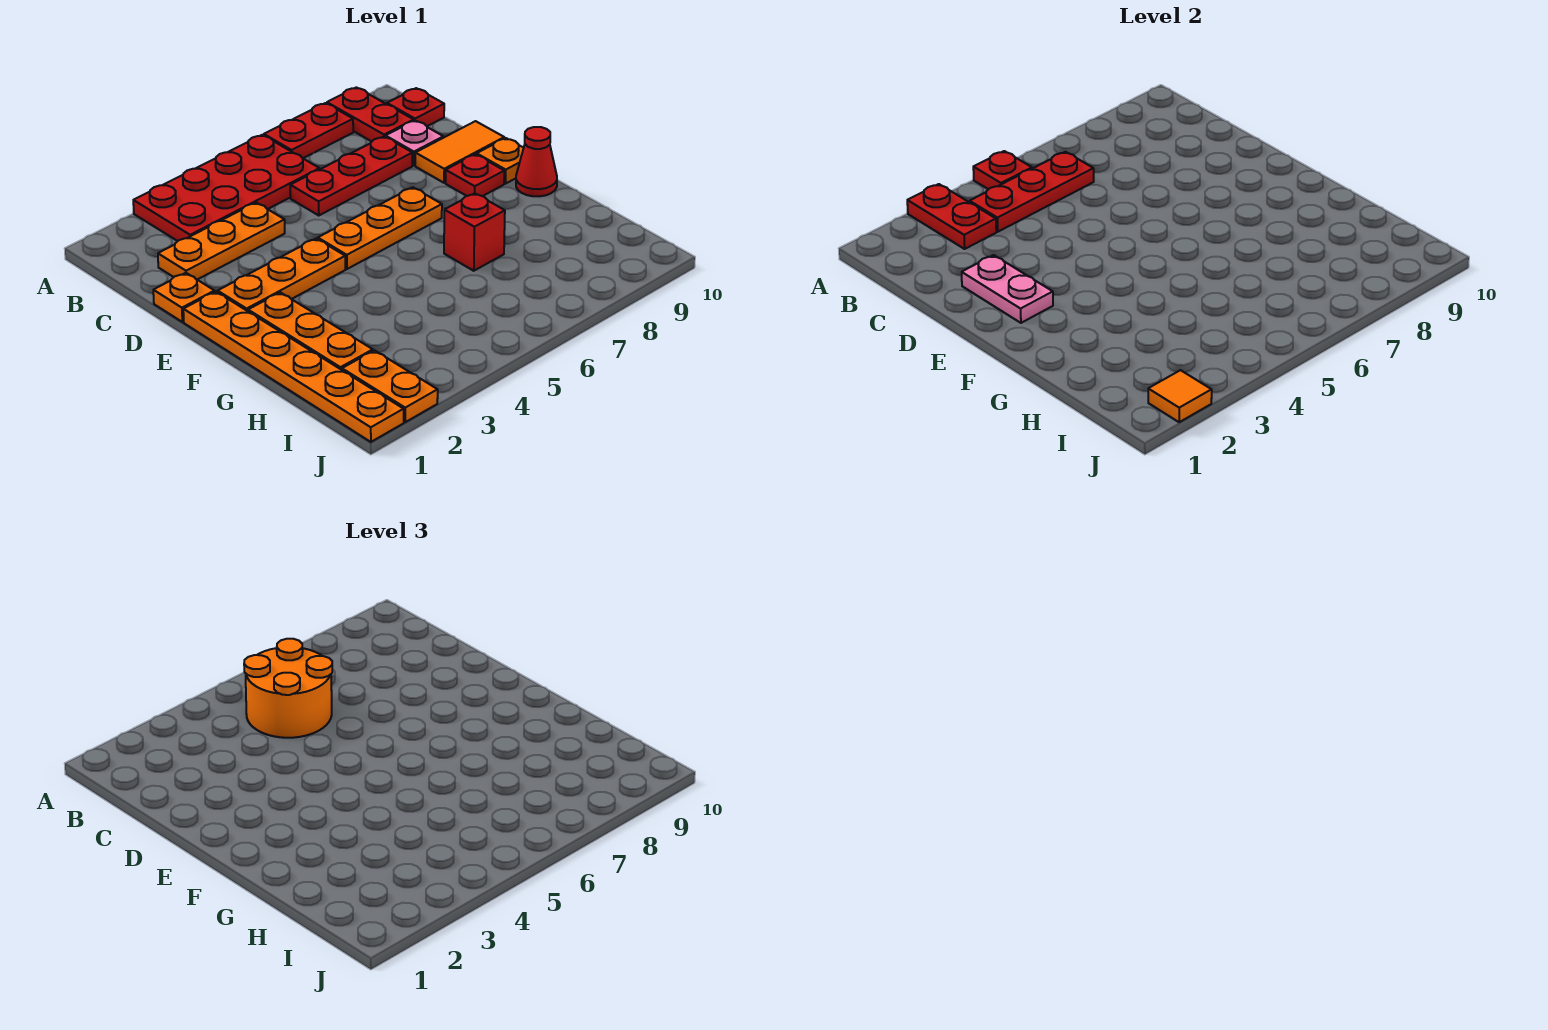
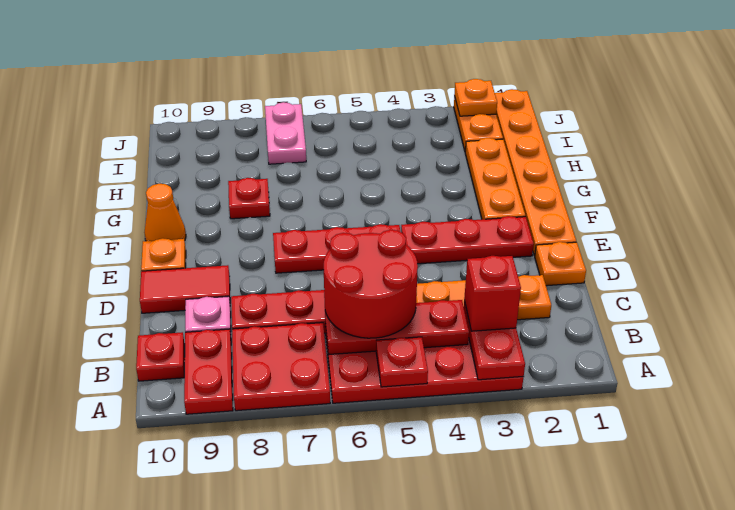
red plate A7:A8 level 1 -> red plate A7:B8 level 1
orange round brick B5:C6 level 3 -> red round brick B5:C6 level 3
pink plate D2:E2 level 2 -> pink plate I7:J7 level 1
orange tile D9:D10 level 1 -> red tile D9:D10 level 1
orange plate E2:E4 level 1 -> red plate E2:E4 level 1
orange plate E5:E7 level 1 -> red plate E5:E7 level 1
red plate E9 level 1 -> red plate G8 level 1
red cone F10 level 1 -> orange cone F10 level 1
red brick G7 level 1 -> red brick B3 level 3
orange tile J2 level 2 -> orange plate J2 level 2

